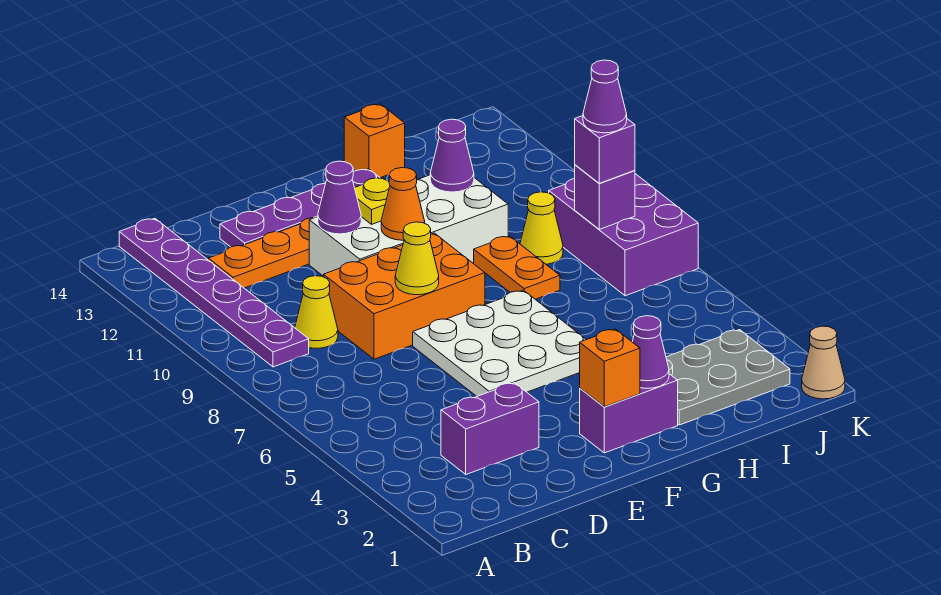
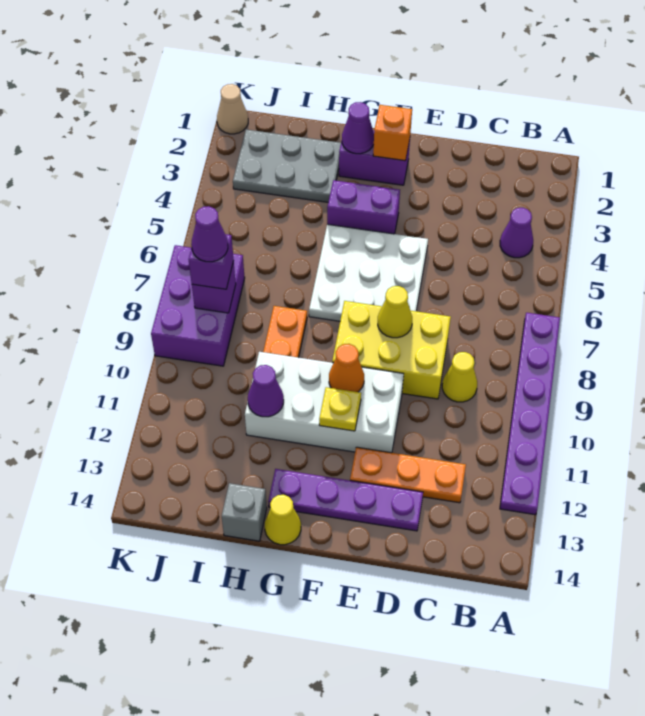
purple plate B9:B14 level 1 -> purple plate A7:A12 level 1
purple brick C3:D3 level 1 -> purple brick F4:G4 level 1
orange brick D8:F9 level 1 -> yellow brick D8:F9 level 1
purple cone E11 level 2 -> purple cone B4 level 1
orange brick H14 level 1 -> grey brick H14 level 1
yellow cone I9 level 1 -> yellow cone G14 level 1

